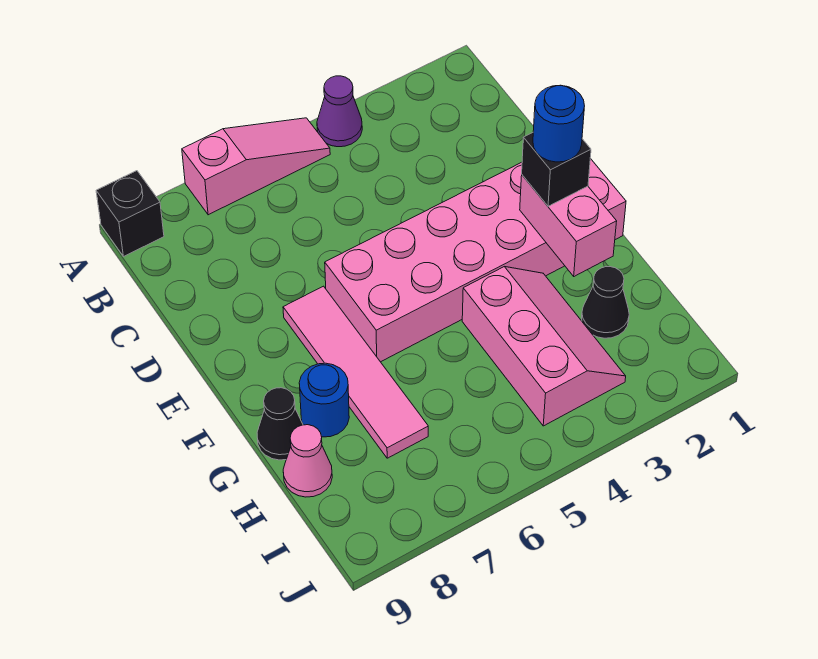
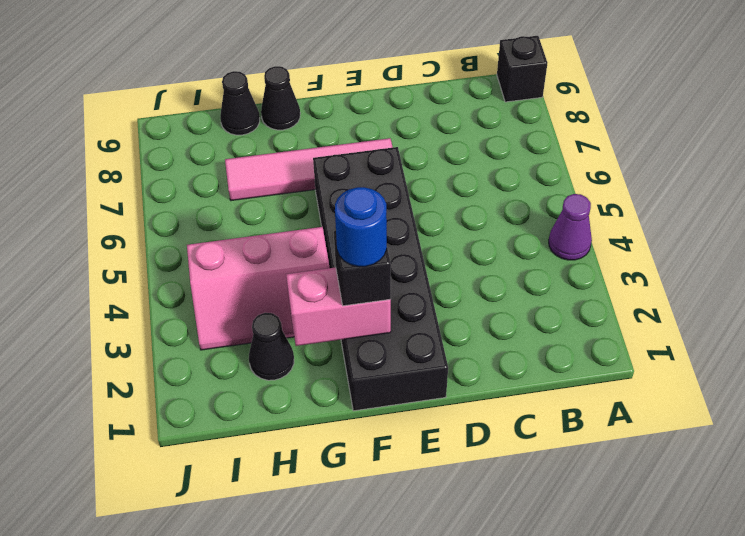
pink slope A5:A7 level 1 top 7 -> none
pink brick E1:F6 level 1 -> black brick E1:F6 level 1
blue round brick G8 level 1 -> none
pink cone H9 level 1 -> black cone H9 level 1

